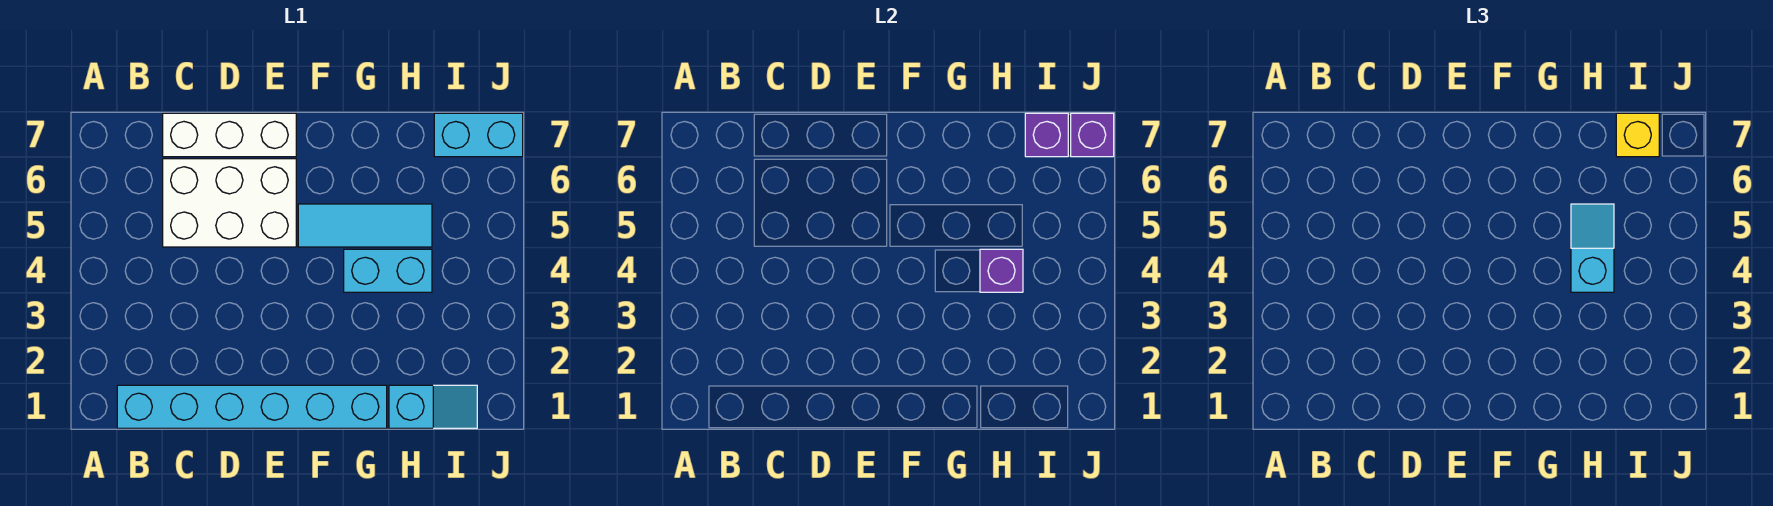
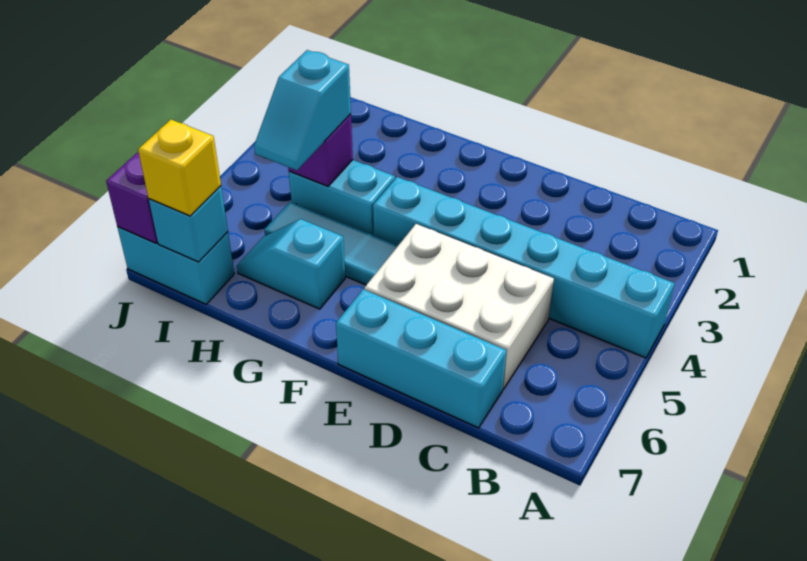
cyan brick B1:G1 level 1 -> cyan brick A4:F4 level 1
white brick C7:E7 level 1 -> cyan brick C7:E7 level 1
cyan slope H1:I1 level 1 top H -> cyan slope G6:H6 level 1 top G
purple brick I7 level 2 -> cyan brick I7 level 2

